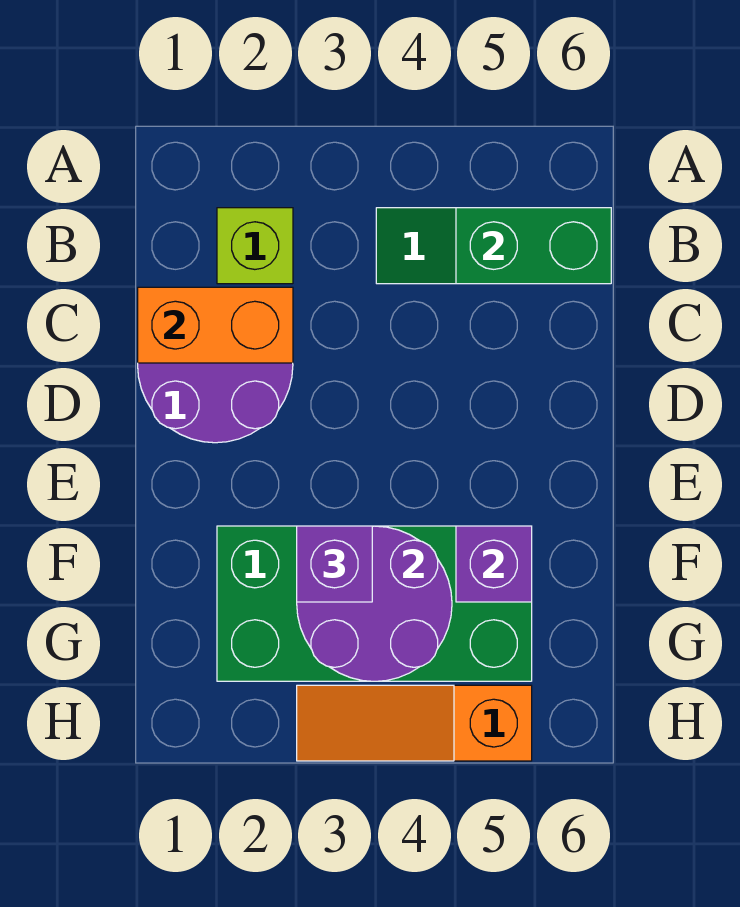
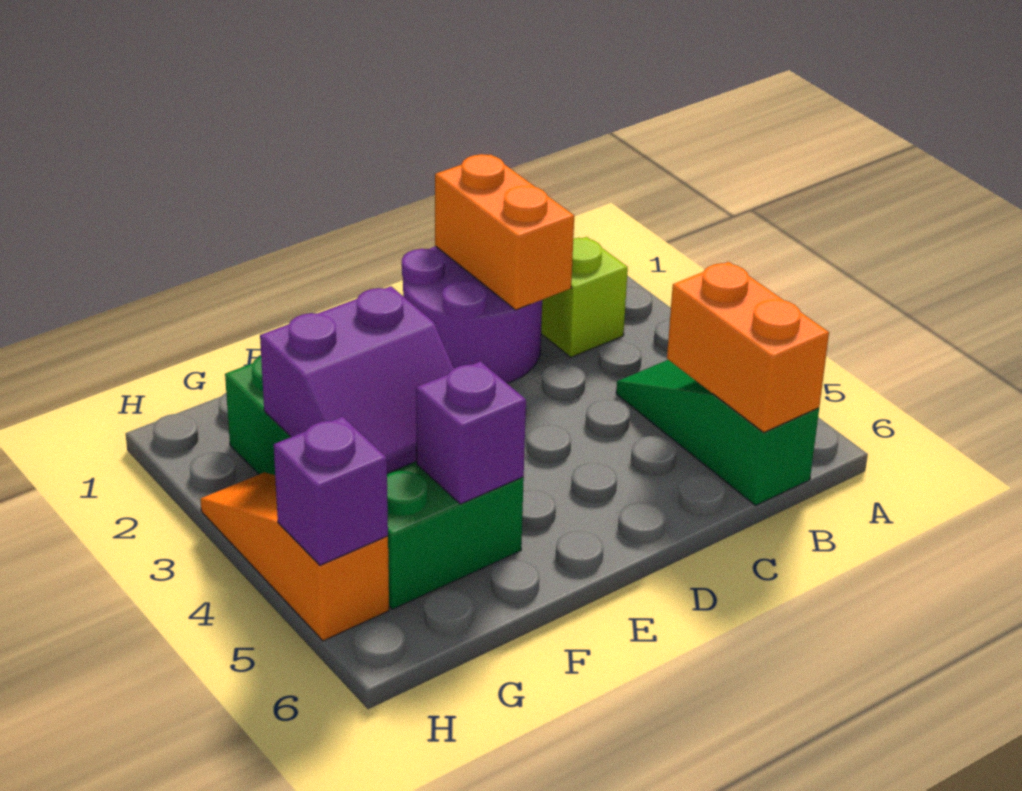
green brick B5:B6 level 2 -> orange brick B5:B6 level 2
purple round brick F3:G4 level 2 -> purple slope F3:G4 level 2 top 3
purple brick F3 level 3 -> purple brick H5 level 2

